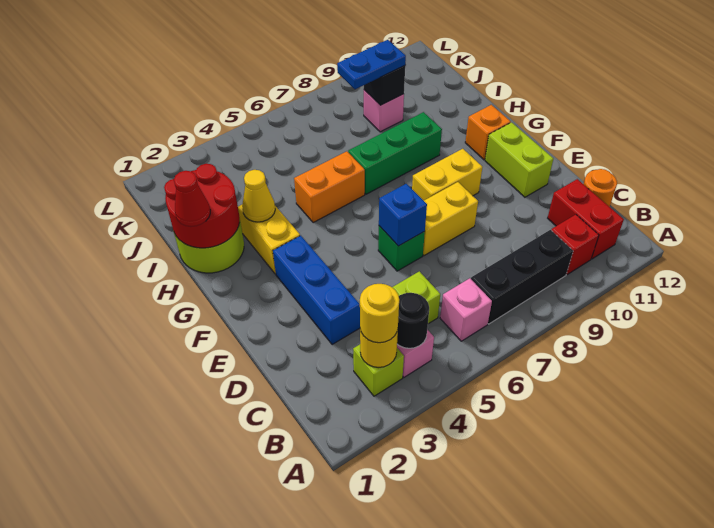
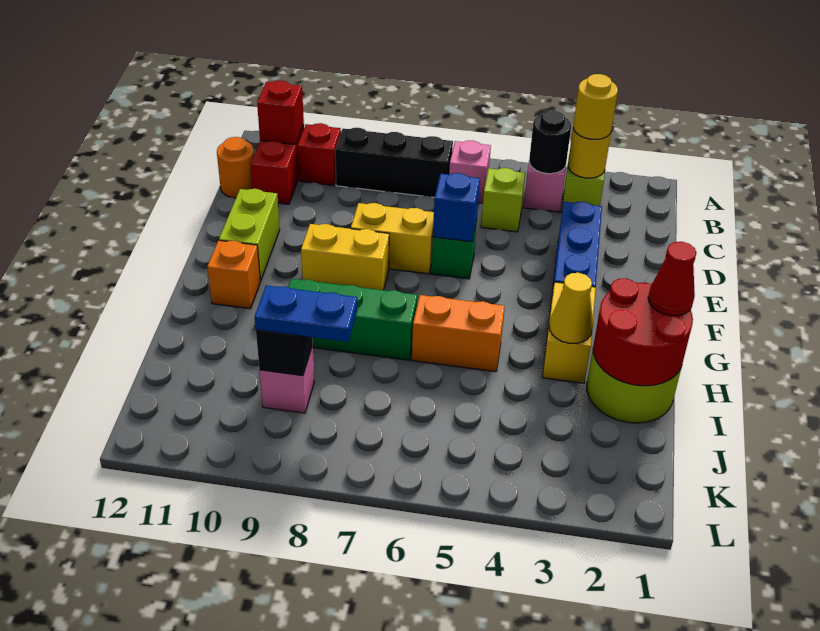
none -> red brick B11 level 2

